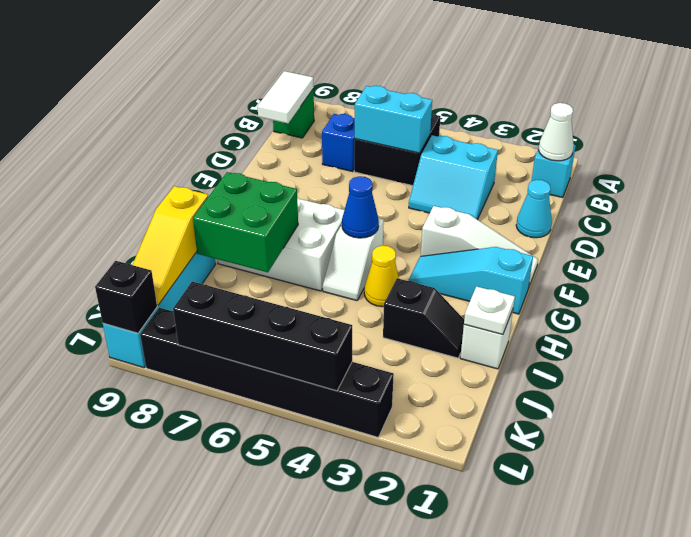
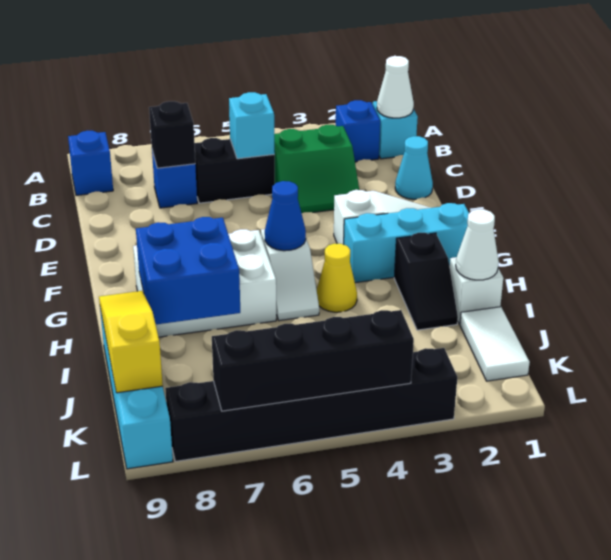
none -> blue brick B2 level 1
black brick B5:C6 level 1 -> black brick C5:C6 level 1
green brick B9 level 1 -> blue brick B9 level 1
white tile B9:C9 level 2 -> white tile J1:K1 level 1
cyan slope C3:D4 level 1 top C -> green slope C3:D4 level 1 top C
cyan brick C5:C6 level 2 -> cyan brick C5 level 2
cyan slope G1:G3 level 1 top 1 -> cyan brick G1:G3 level 1
green brick H7:I8 level 2 -> blue brick H7:I8 level 2
white plate I1 level 2 -> white cone I1 level 2
black slope I2:I3 level 1 top 3 -> black slope H2:I2 level 1 top H
yellow slope I9:K9 level 2 top I -> yellow slope I9:K9 level 2 top K
black brick L9 level 2 -> black brick C7 level 2

